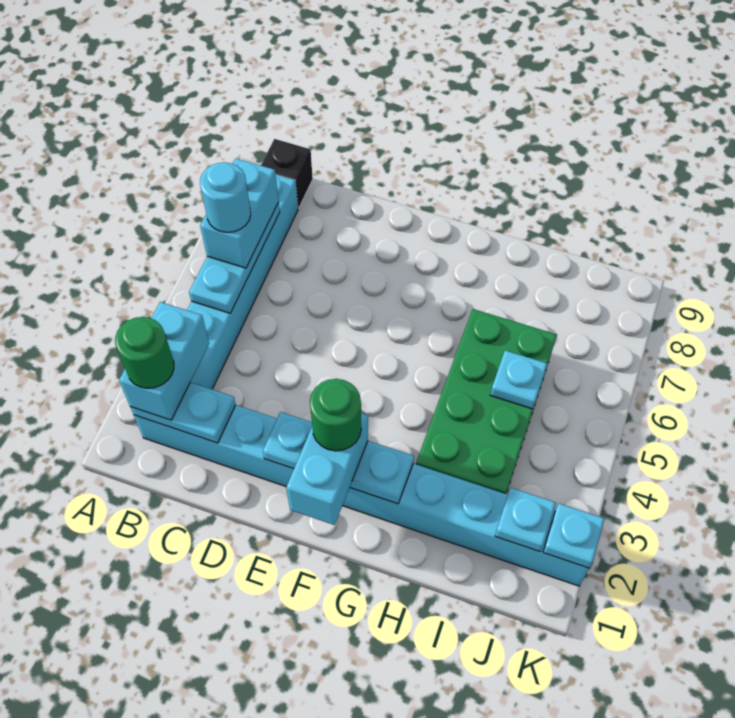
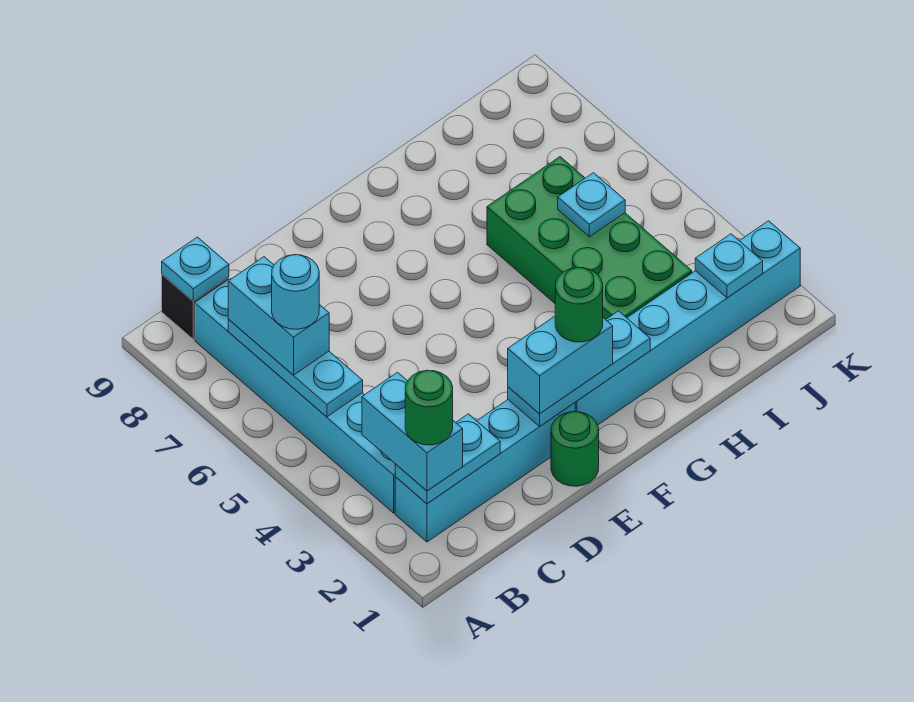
none -> green round brick E1 level 1
cyan brick F1:F2 level 3 -> cyan brick E2:F2 level 3
cyan plate K2 level 2 -> cyan plate B9 level 2

